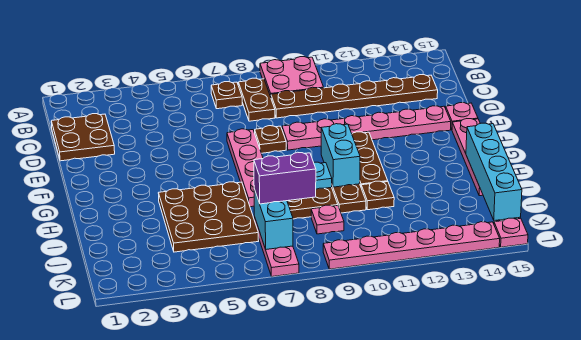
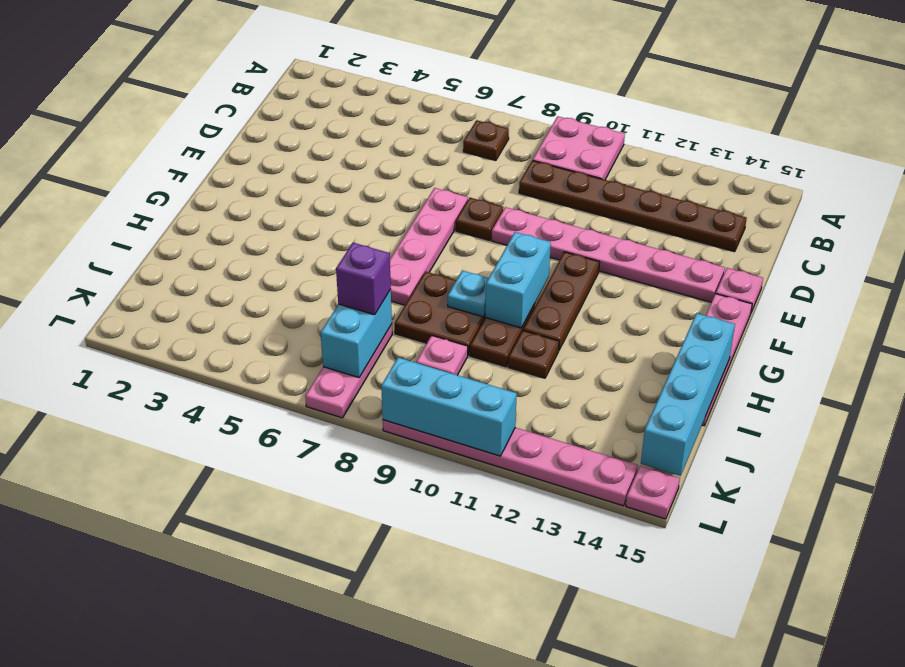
brown plate B8:C8 level 1 -> none
brown plate C1:D2 level 1 -> none
brown plate H4:J6 level 1 -> none
purple brick J7:J8 level 3 -> purple brick J7 level 3
none -> cyan brick L9:L11 level 2

